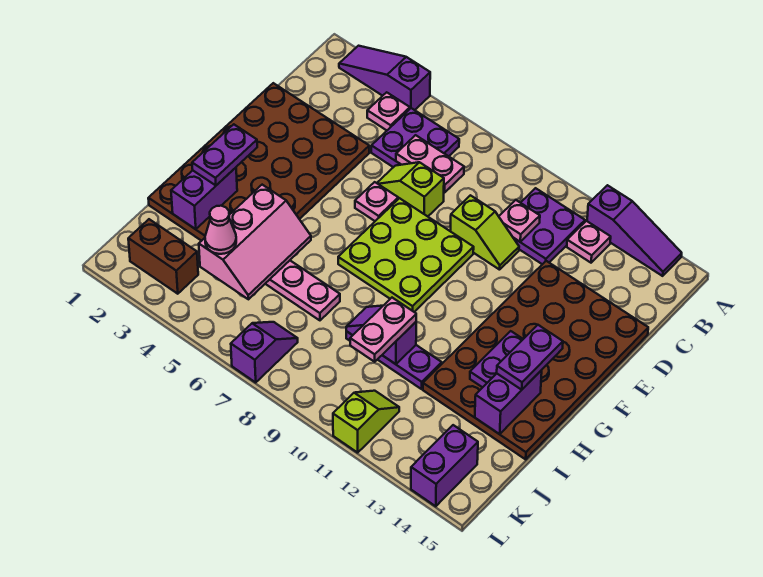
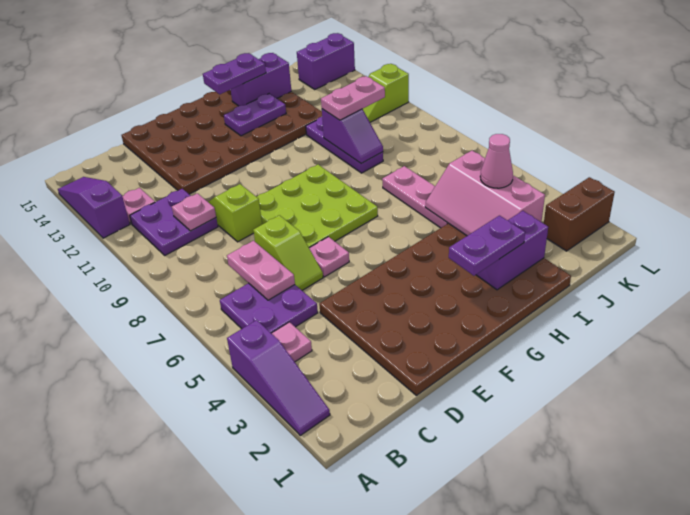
pink slope H4:J5 level 2 top 4 -> pink slope I3:J5 level 2 top J
brown brick K2:K3 level 1 -> brown brick K2:L2 level 1
purple slope K7:L7 level 1 top L -> none

